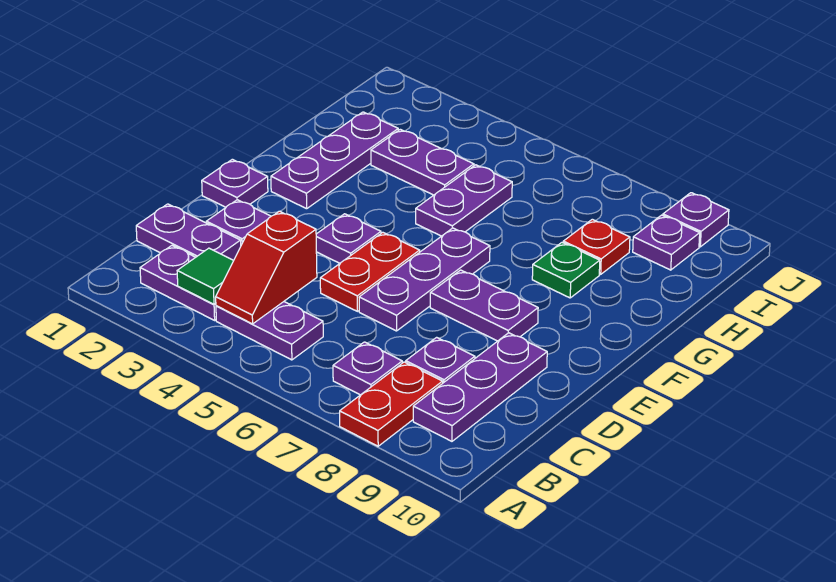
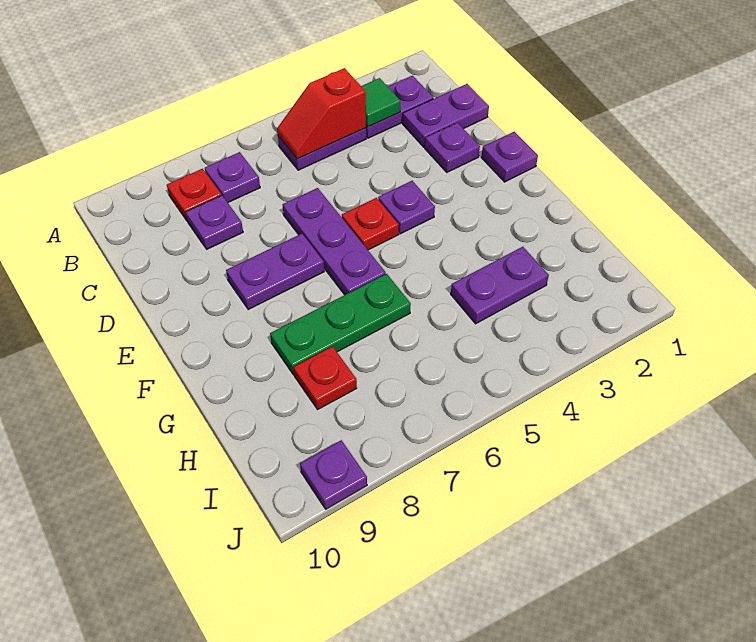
red plate A8:B8 level 1 -> red plate B8 level 1
red slope B4:C4 level 2 top C -> red slope B4:B5 level 2 top 4
purple plate B9:D9 level 1 -> none
red plate D5:E5 level 1 -> red plate E5 level 1
purple plate F2:H2 level 1 -> none
purple plate G5:H5 level 1 -> none
green plate G8 level 1 -> green plate G6:G8 level 1
purple plate I9 level 1 -> none

